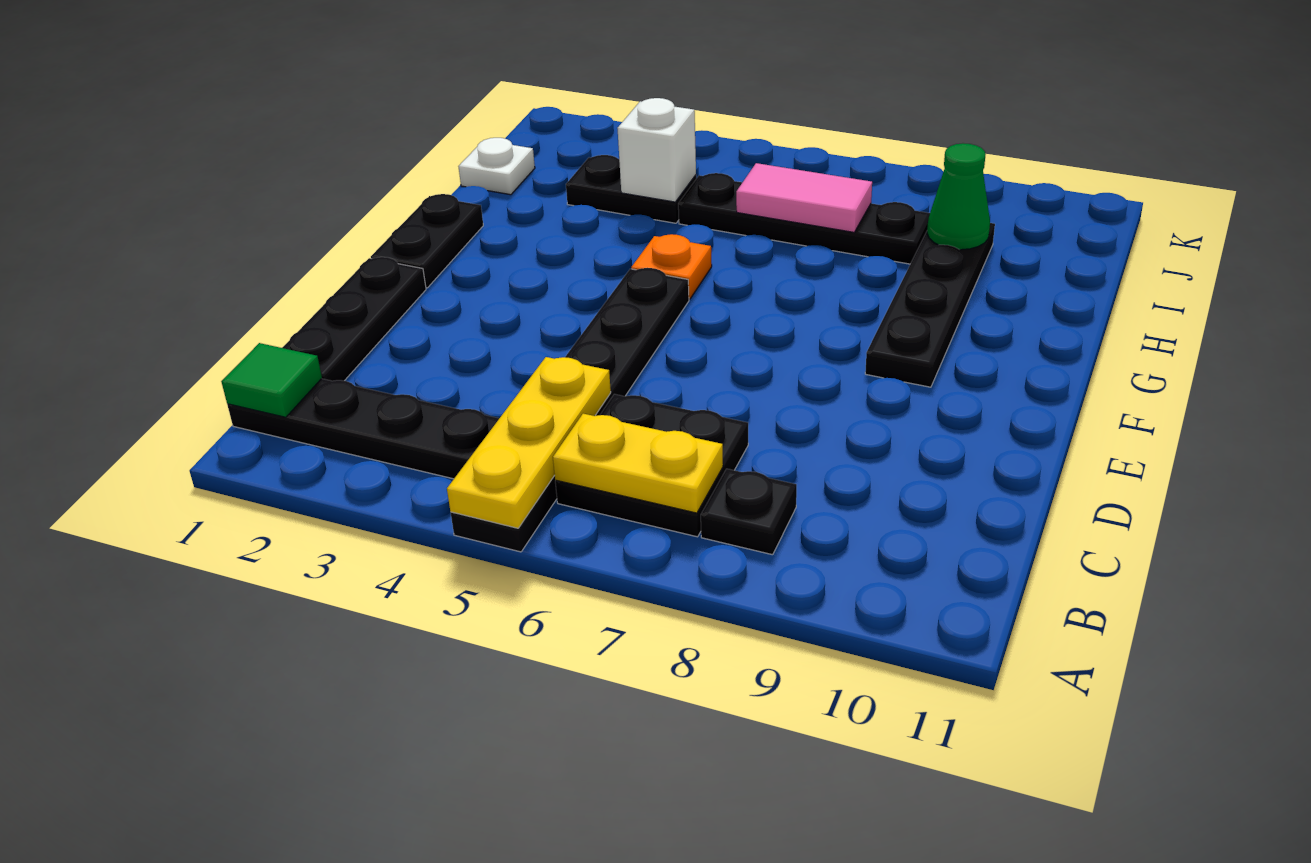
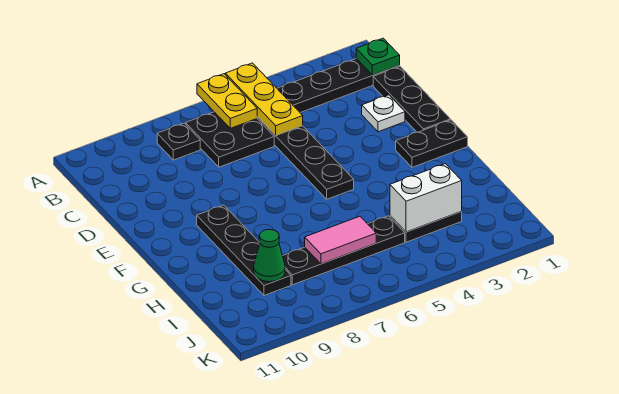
green tile B1 level 2 -> green plate B1 level 2
yellow plate B6:B7 level 2 -> yellow plate A6:B6 level 2
black plate F1:G1 level 1 -> black plate F1:F2 level 1
orange plate G5 level 1 -> none
white plate I1 level 1 -> white plate D2 level 1
white brick I4 level 2 -> white brick I3:I4 level 2

